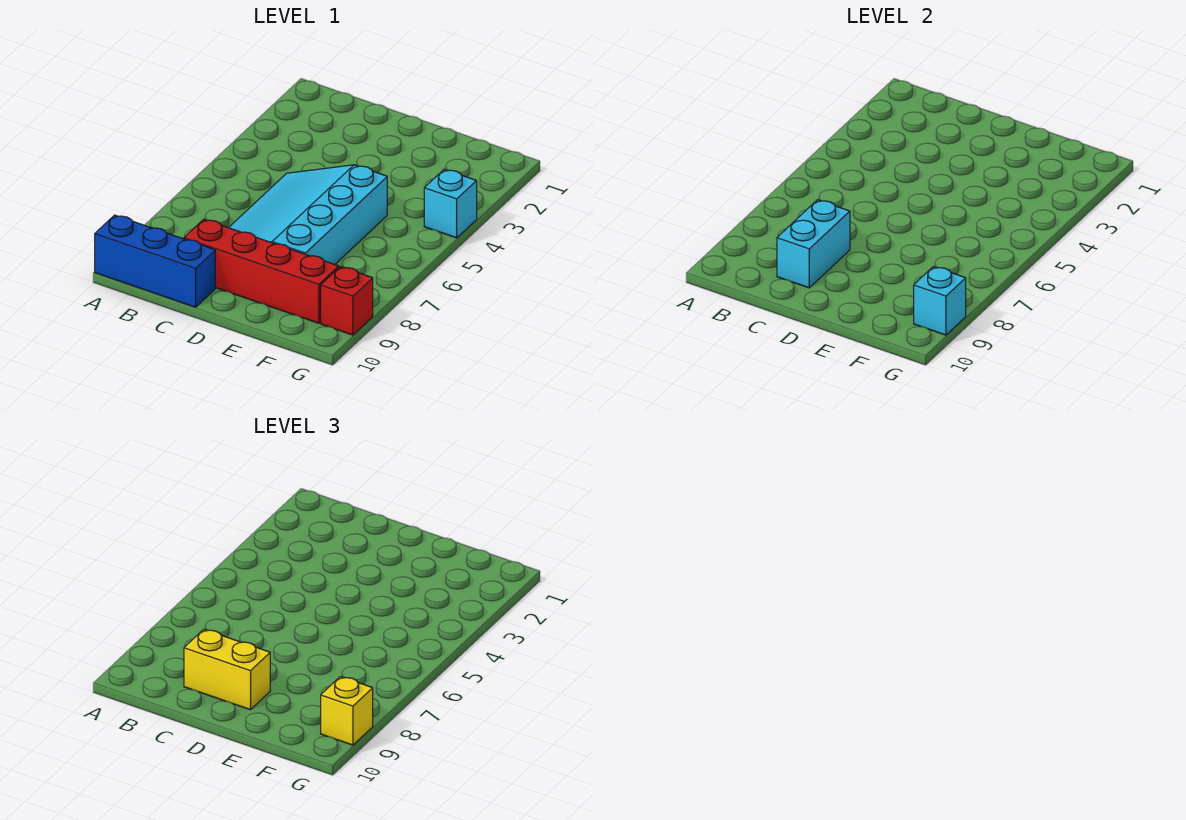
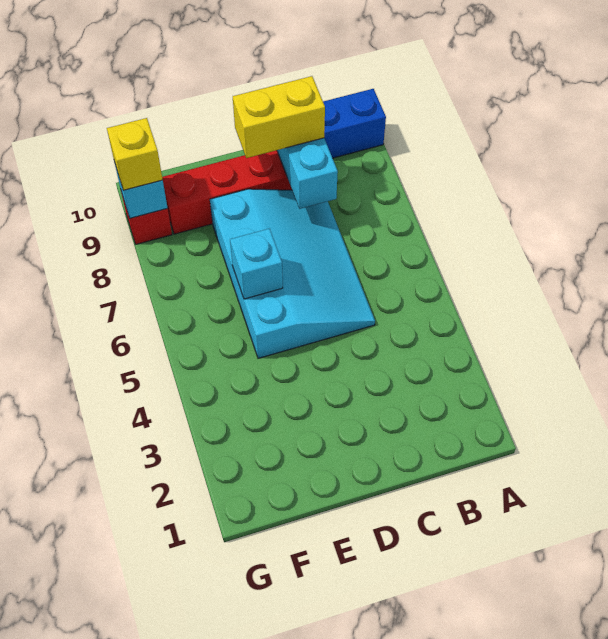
cyan brick G4 level 1 -> cyan brick E6 level 2

